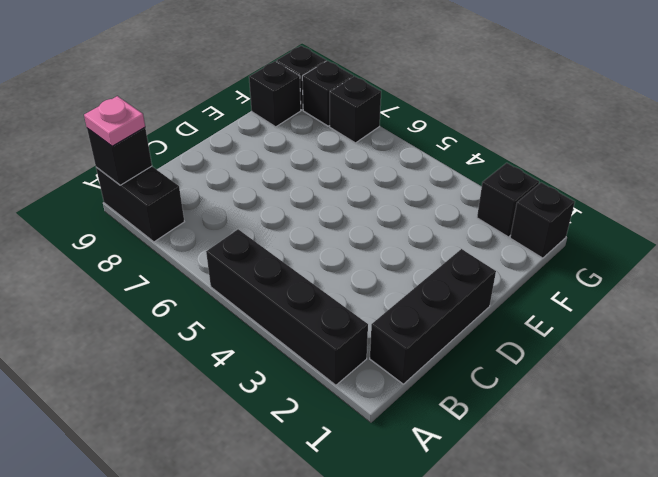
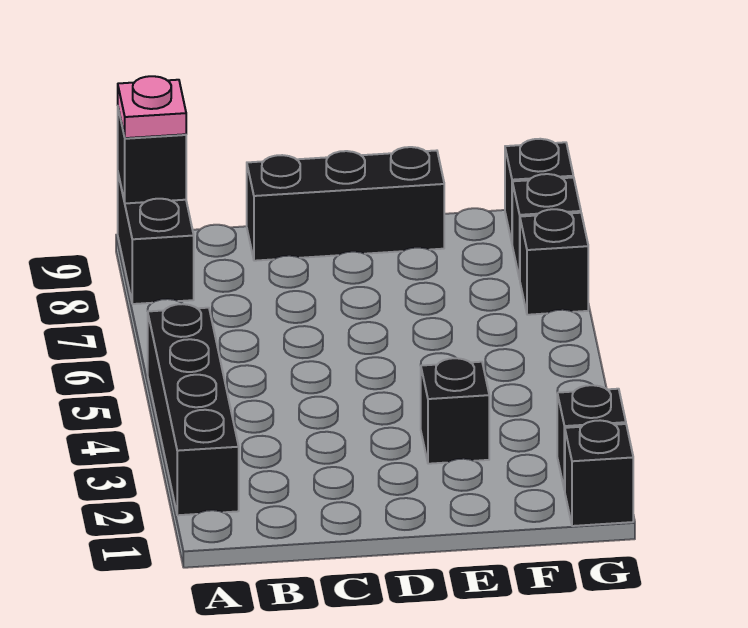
black brick B1:D1 level 1 -> black brick C9:E9 level 1
black brick F9 level 1 -> black brick E3 level 1

